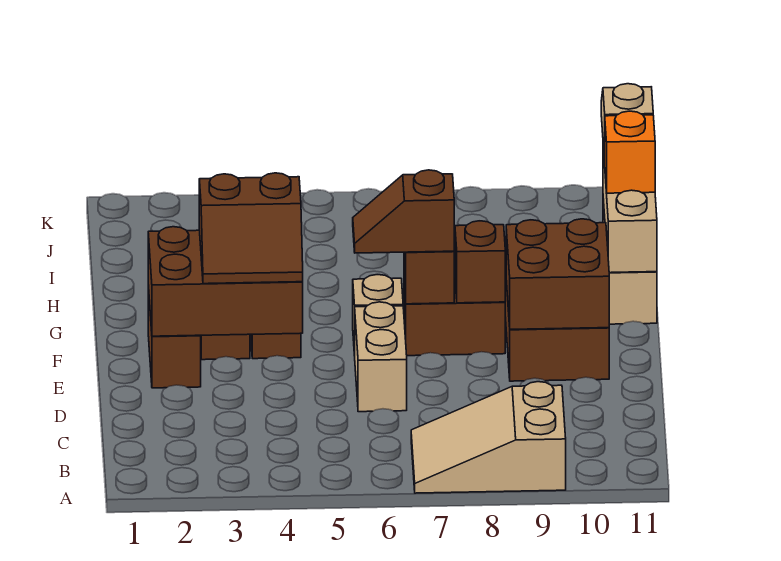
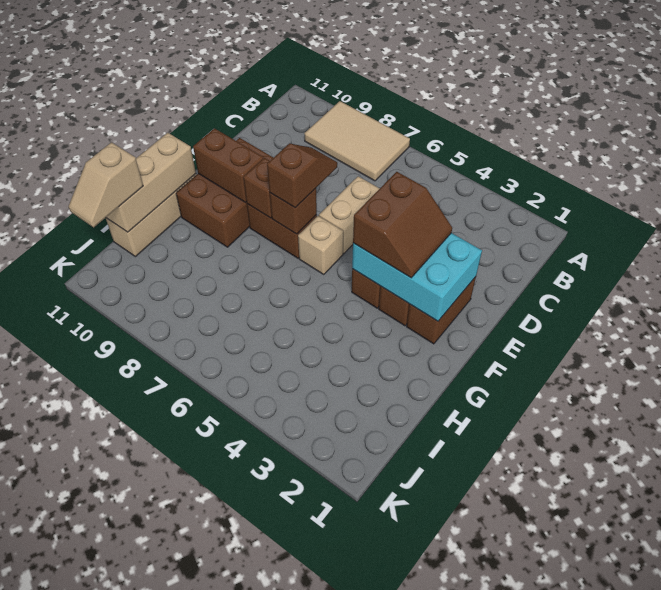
tan slope A7:B9 level 1 top 9 -> tan tile A7:B9 level 1
brown brick E2:F4 level 2 -> cyan brick E2:F4 level 2
brown slope E3:F4 level 3 top F -> brown slope E3:F4 level 3 top 4
brown brick E9:F10 level 2 -> brown brick F9:F10 level 2
brown slope F6:F7 level 3 top 7 -> brown slope E7:F7 level 3 top F
orange brick H11 level 3 -> none

